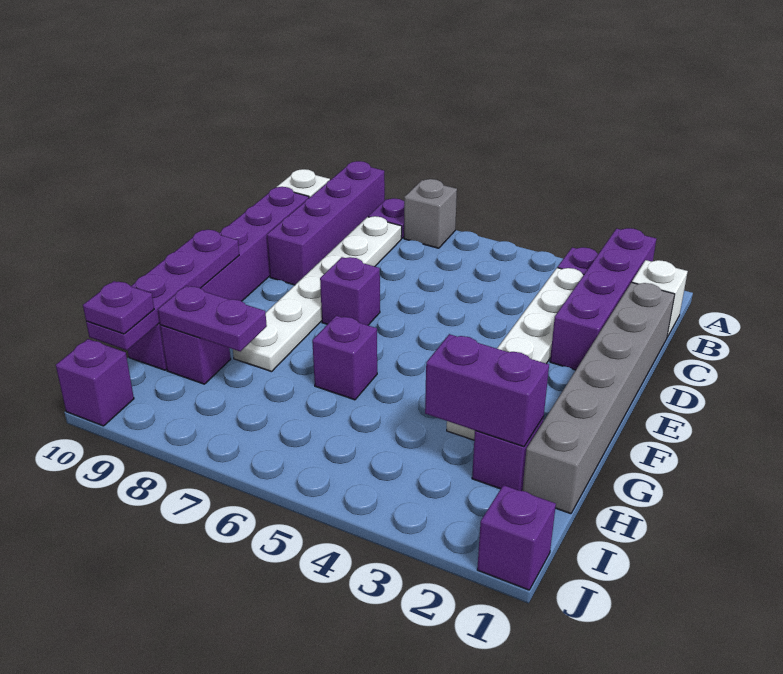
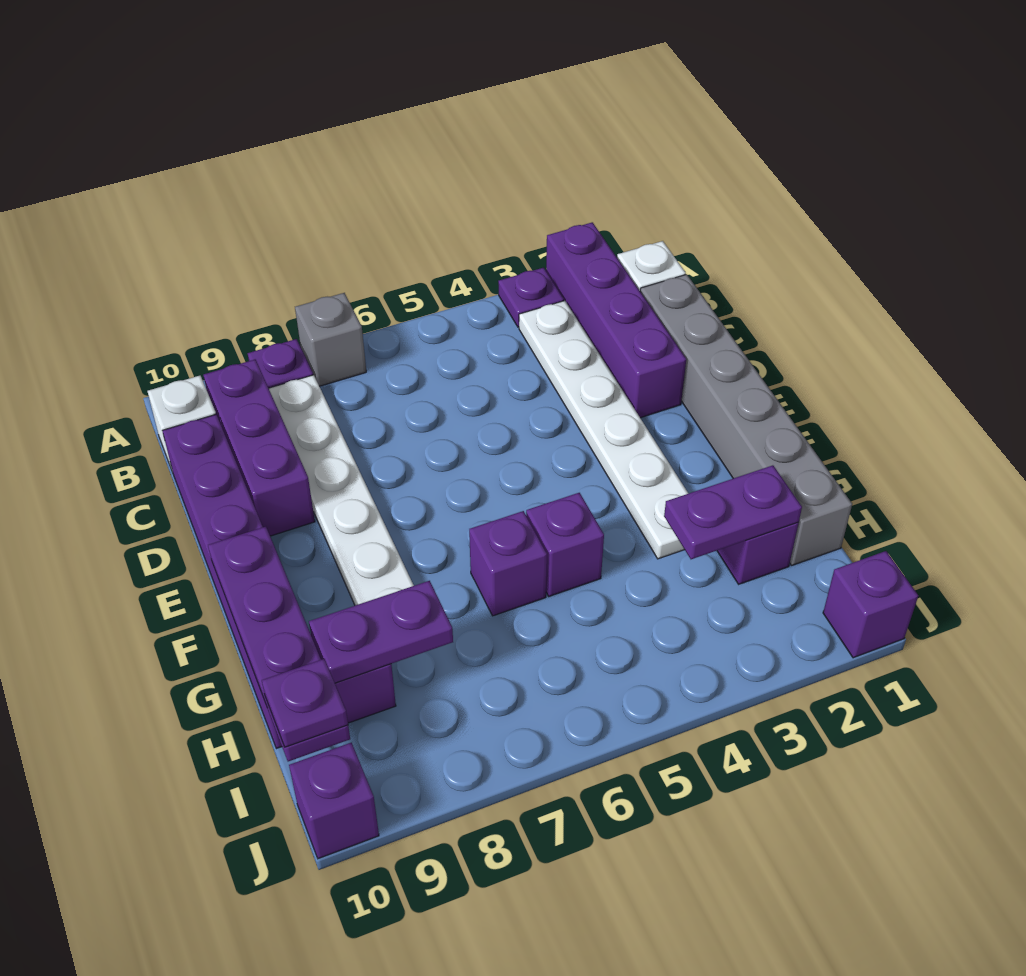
purple brick A9:D9 level 1 -> purple brick B9:D9 level 1
purple brick E7 level 1 -> purple brick G5 level 1
purple brick H2:H3 level 2 -> purple plate H2:H3 level 2

